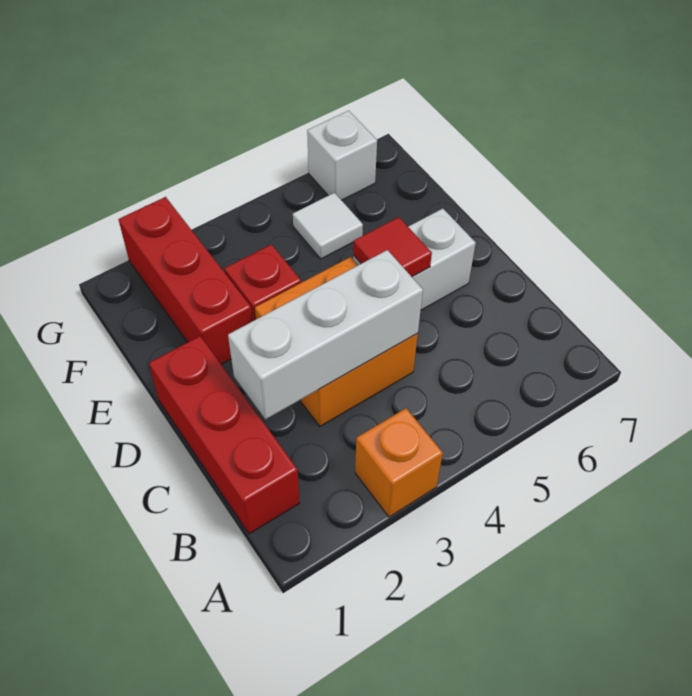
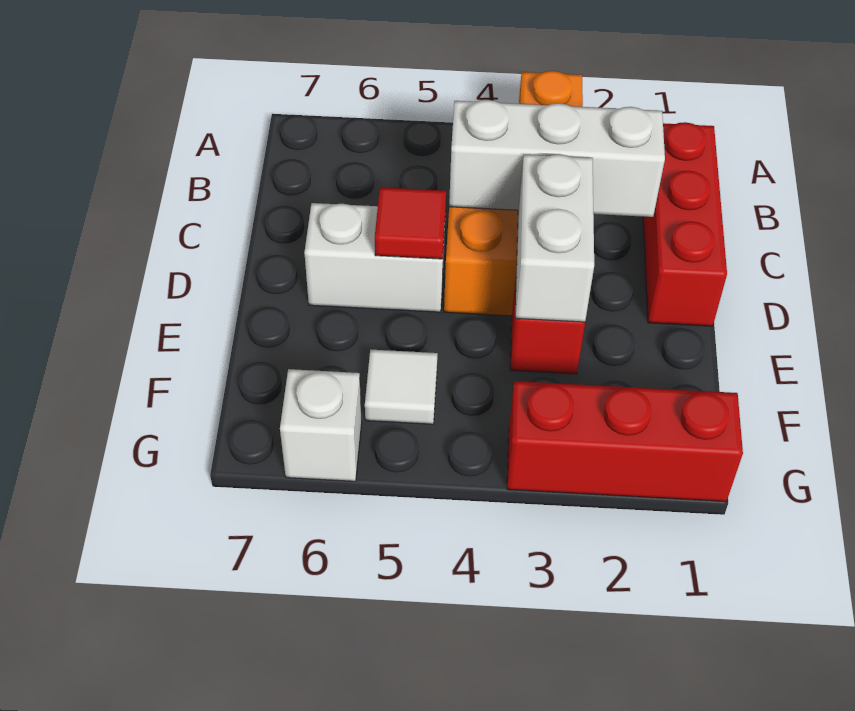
none -> white brick D3:E3 level 2
red brick E2:G2 level 1 -> red brick G1:G3 level 1

